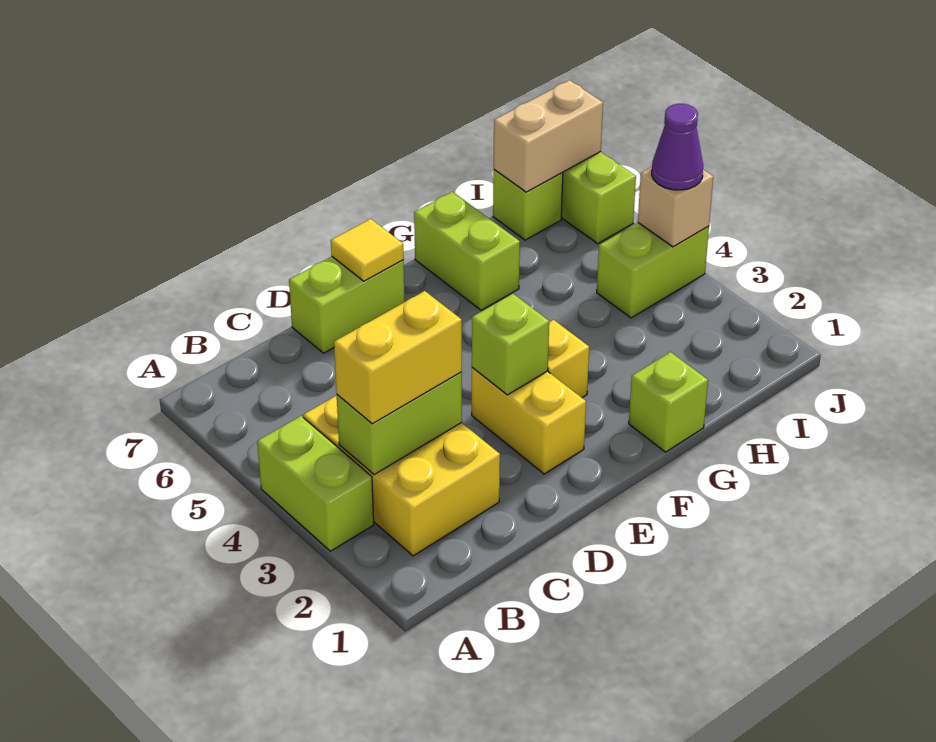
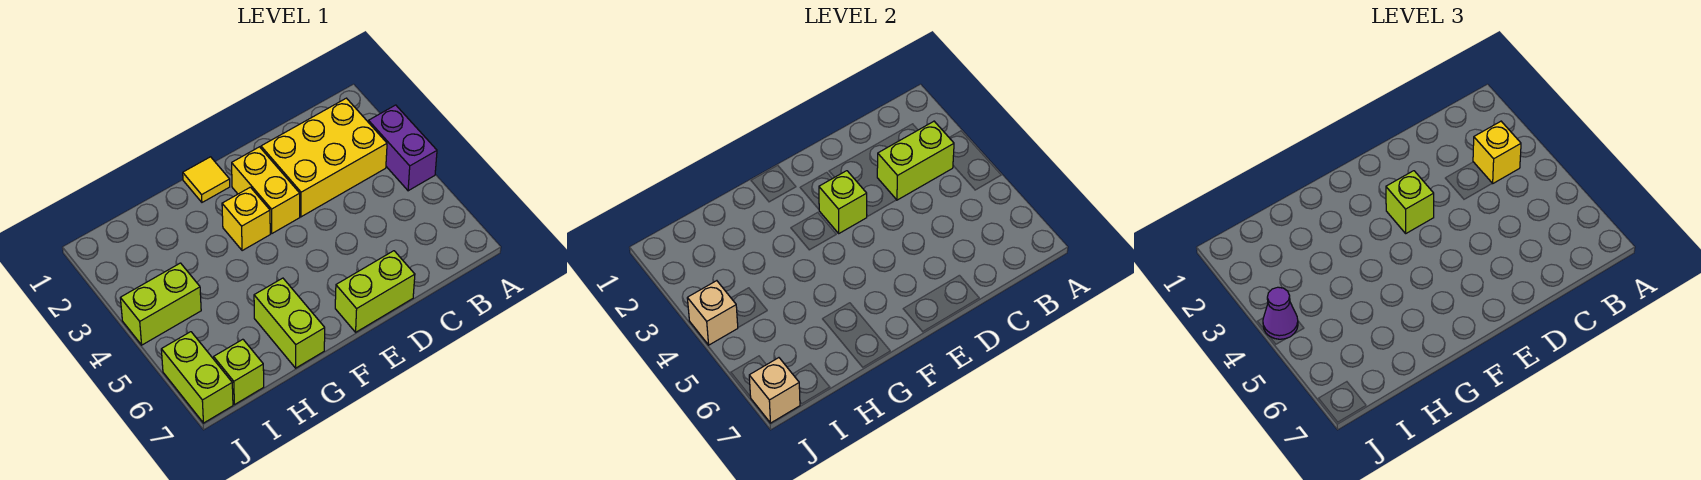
lime brick A3:A4 level 1 -> purple brick A3:A4 level 1
yellow brick B2:C4 level 1 -> yellow brick B2:D3 level 1
yellow brick B3:C3 level 3 -> yellow brick B3 level 3
yellow tile E7 level 2 -> yellow tile F1 level 1
lime brick G1 level 1 -> lime brick E3 level 3
tan brick I7:J7 level 2 -> tan brick J7 level 2

